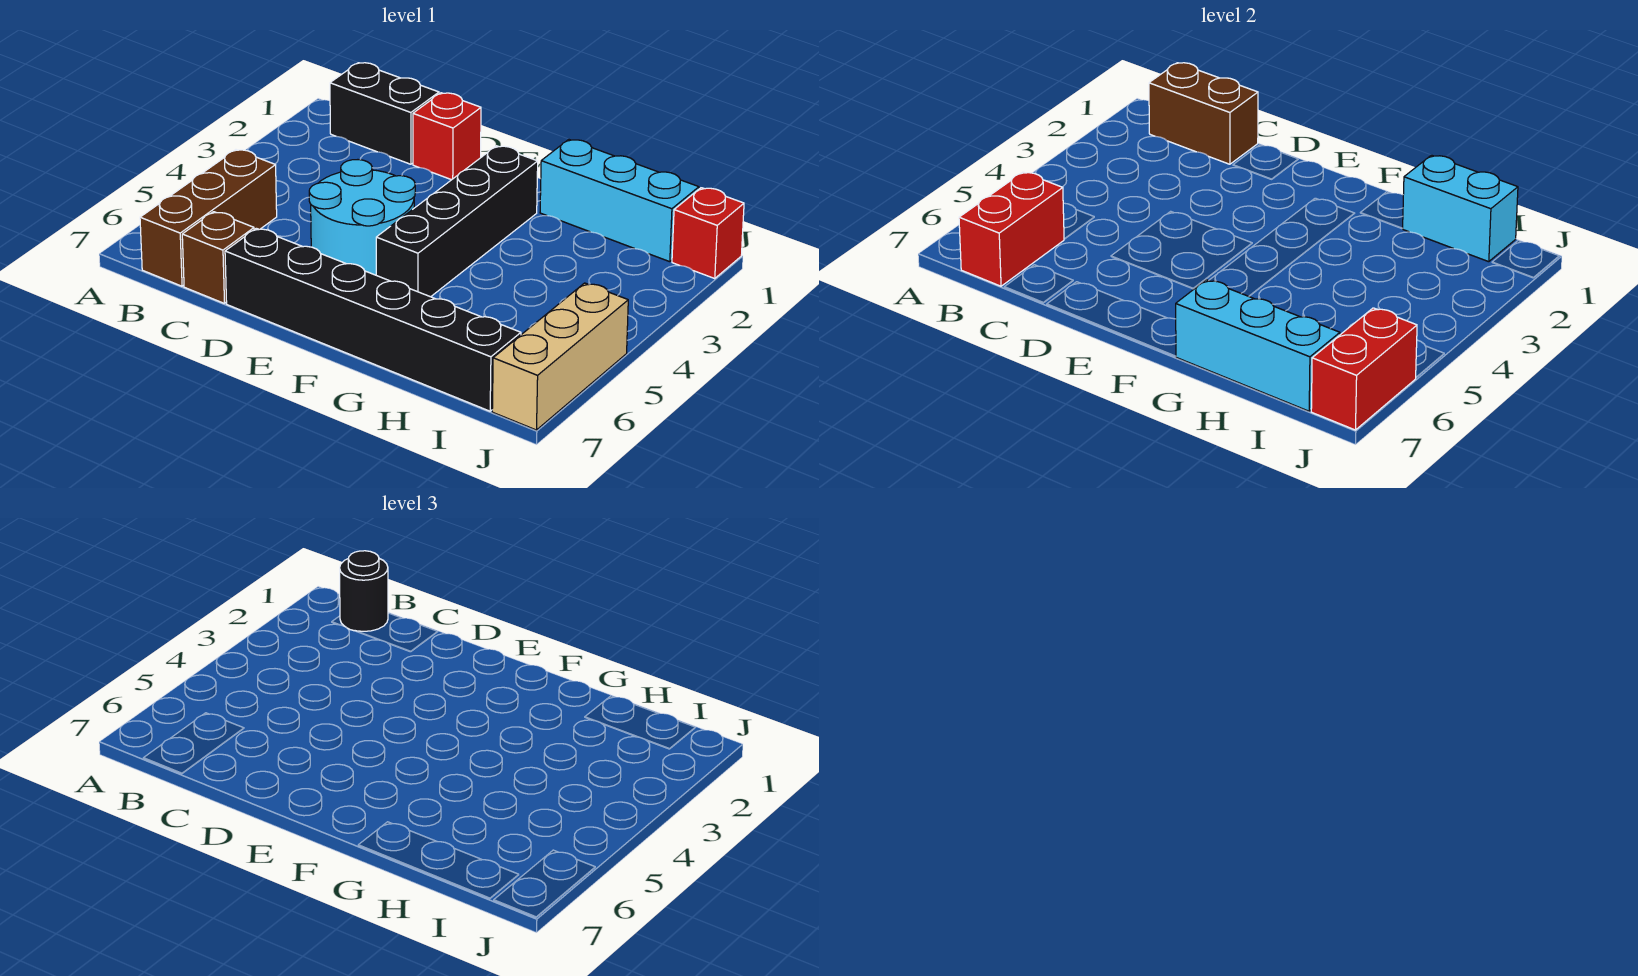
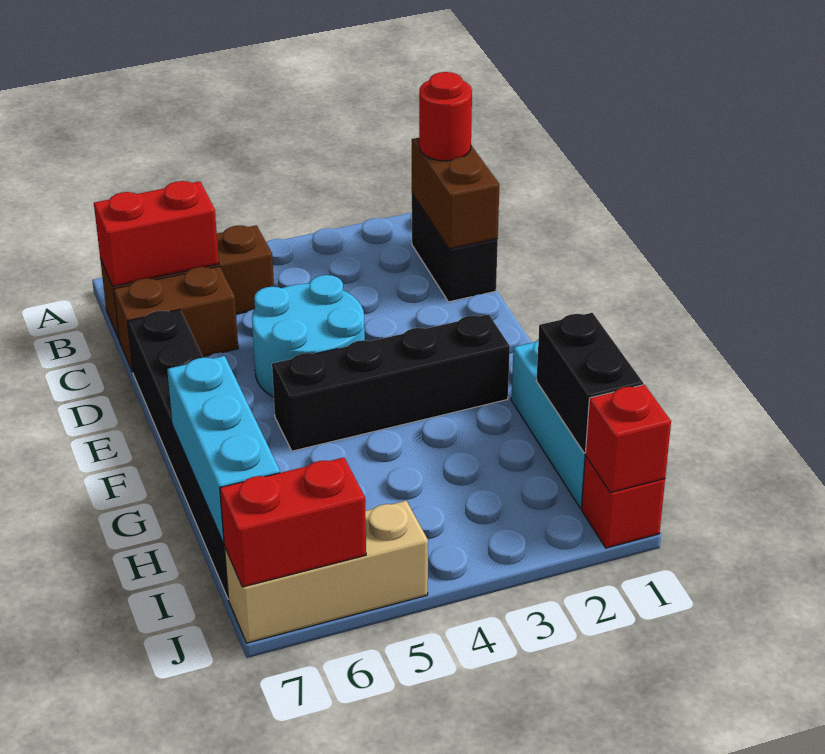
black round brick B1 level 3 -> red round brick B1 level 3
brown brick C7 level 1 -> brown brick C6:C7 level 1
red brick D1 level 1 -> red brick J1 level 2
cyan brick H1:I1 level 2 -> black brick H1:I1 level 2

